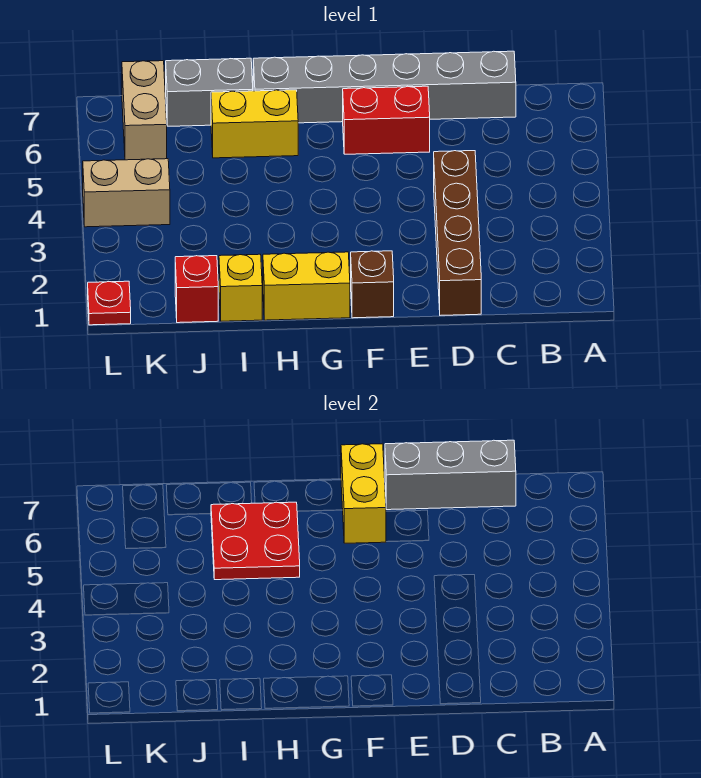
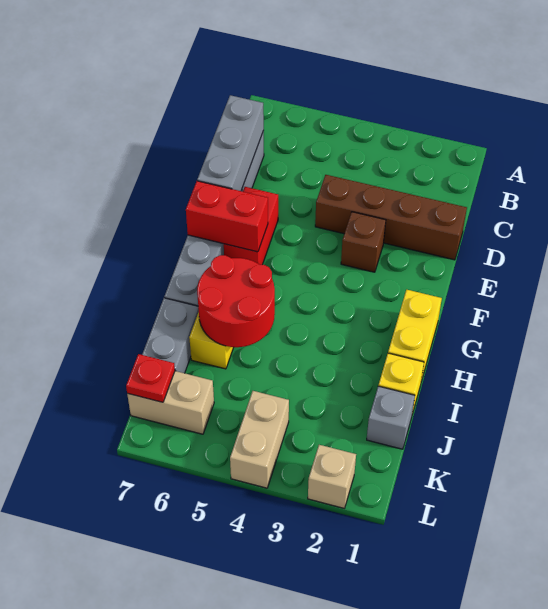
brown brick F1 level 1 -> brown brick E3 level 1
yellow brick F6:F7 level 2 -> red brick F6:F7 level 2
red plate H5:I6 level 2 -> red round brick H5:I6 level 2
red brick J1 level 1 -> grey brick J1 level 1
red plate L1 level 1 -> red plate K7 level 2
none -> tan brick L2 level 1

